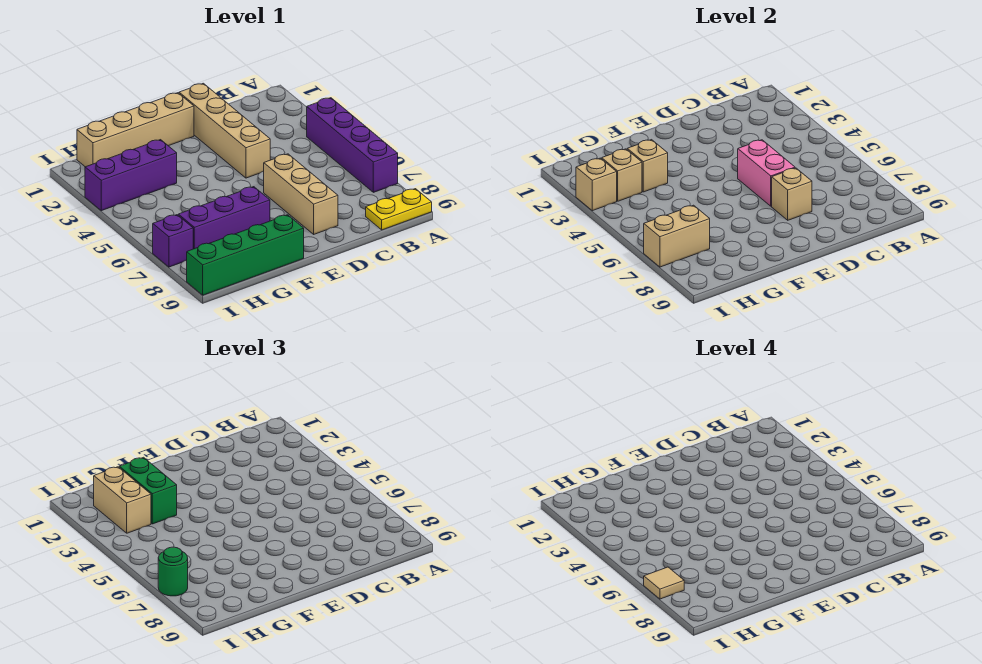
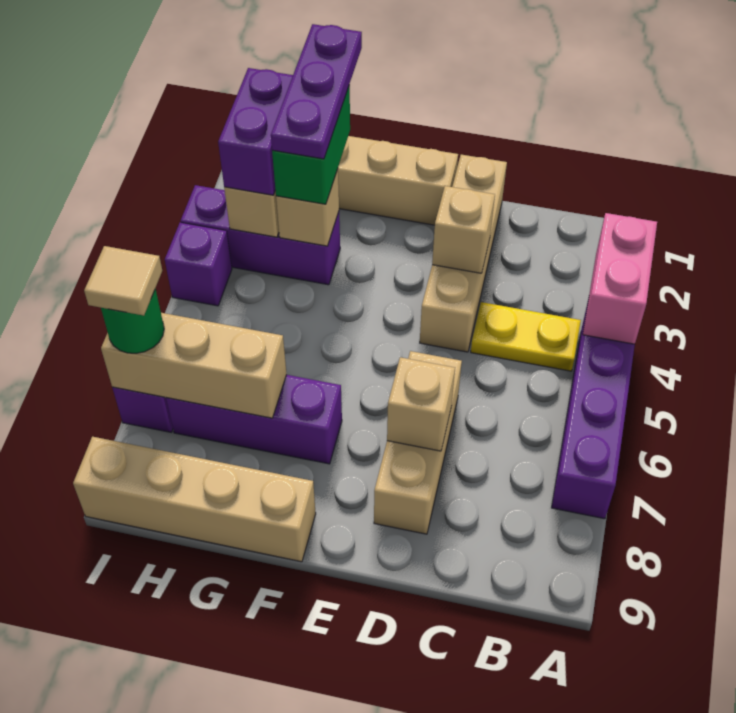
yellow plate A9:B9 level 1 -> yellow plate B4:C4 level 1
pink brick D5:D6 level 2 -> pink brick A3:A4 level 2
green brick F9:I9 level 1 -> tan brick F9:I9 level 1
none -> purple plate G1:G3 level 4
tan brick H2:H3 level 3 -> purple brick H2:H3 level 3
tan brick H7:I7 level 2 -> tan brick G7:I7 level 2
tan brick I3 level 2 -> tan brick D3 level 2
none -> purple brick I4 level 1

